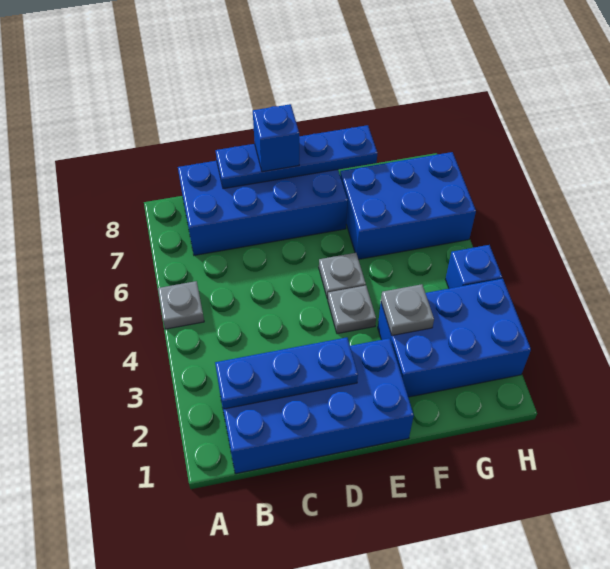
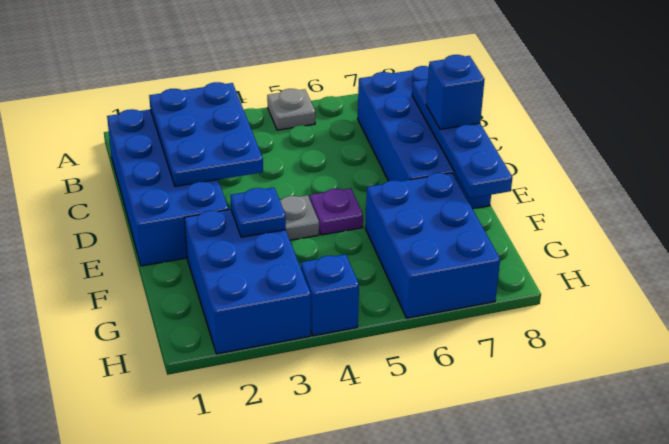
blue plate B2:D2 level 2 -> blue plate B2:D3 level 2
grey plate E5 level 1 -> purple plate E5 level 1
grey plate F3 level 2 -> blue plate F3 level 2

